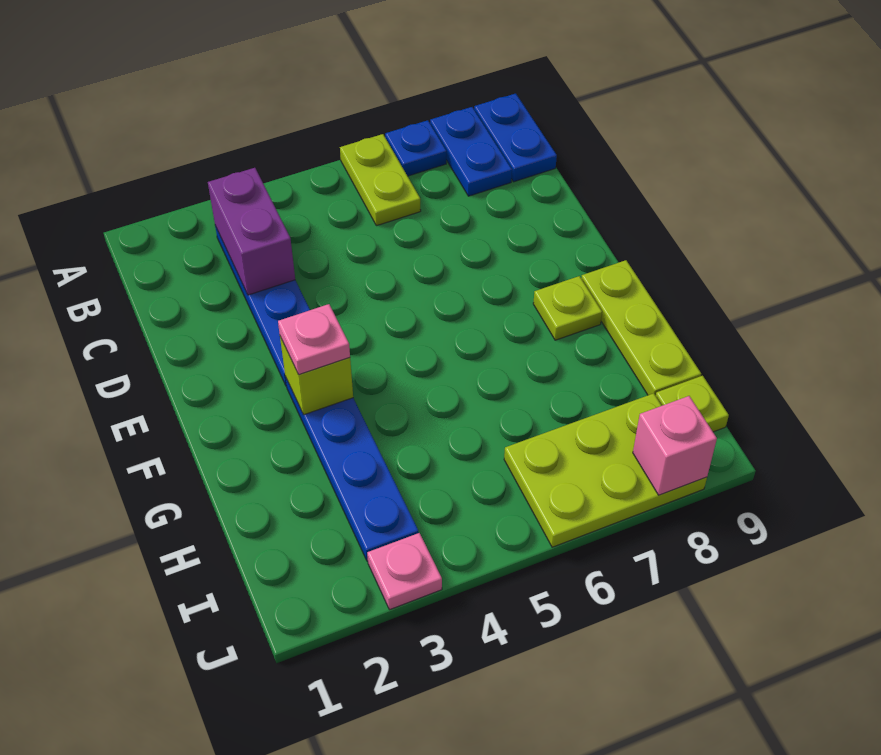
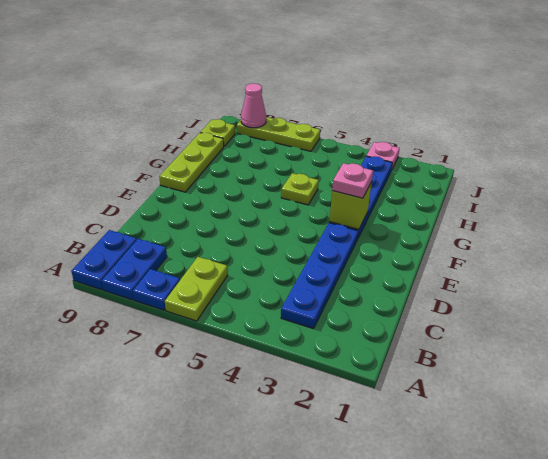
purple brick B3:C3 level 2 -> none
lime plate F8 level 1 -> lime plate G5 level 1
lime plate I6:J8 level 1 -> lime plate J6:J8 level 1
pink brick J8 level 2 -> pink cone J8 level 2

